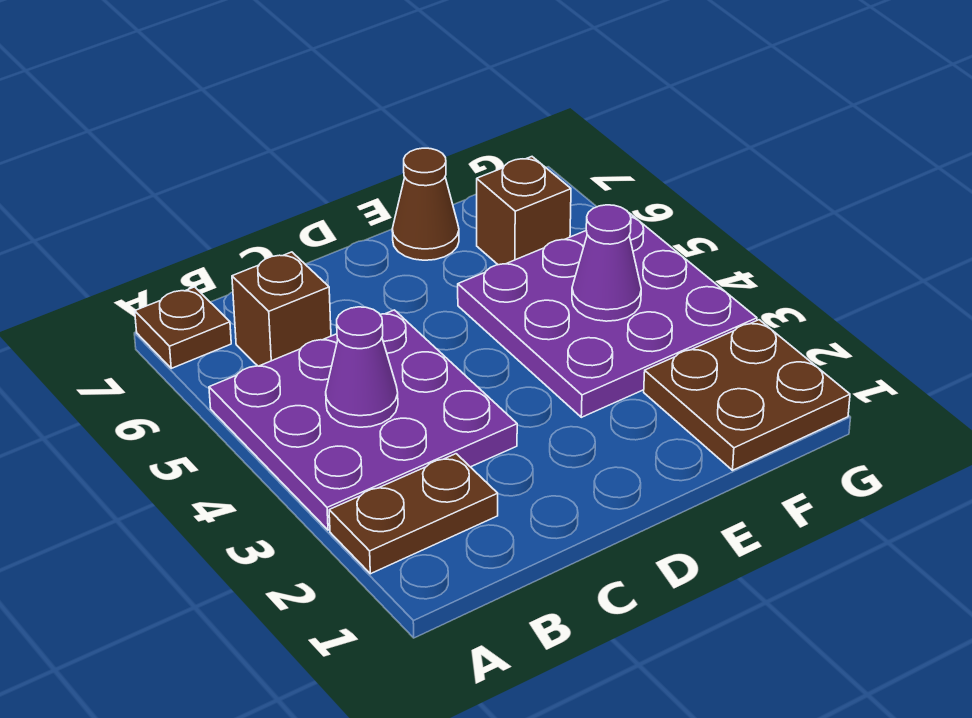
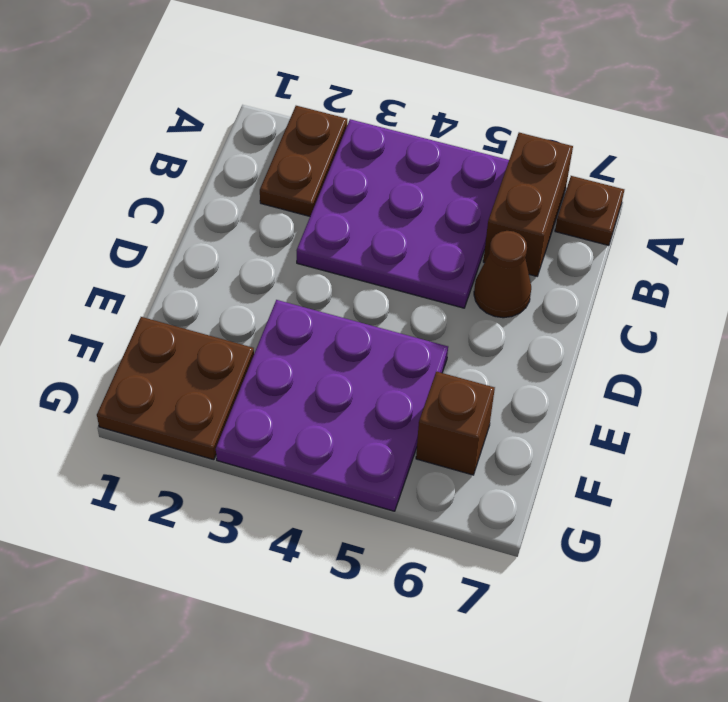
purple cone B4 level 2 -> none
brown brick B6 level 1 -> brown brick A6:B6 level 1
brown cone E7 level 1 -> brown cone C6 level 1
purple cone F4 level 2 -> none

